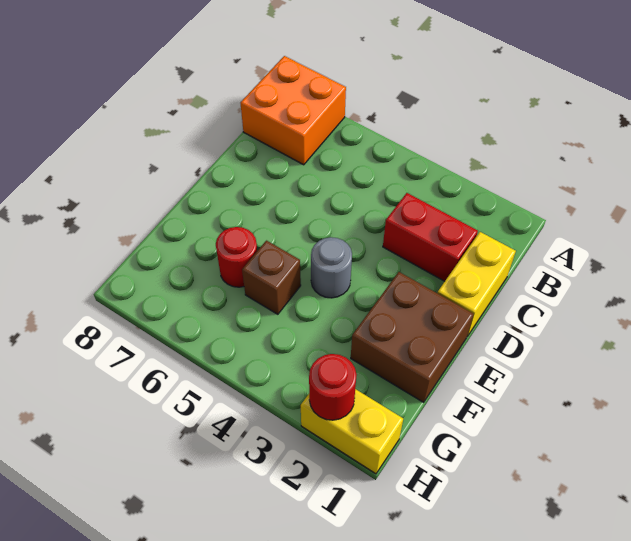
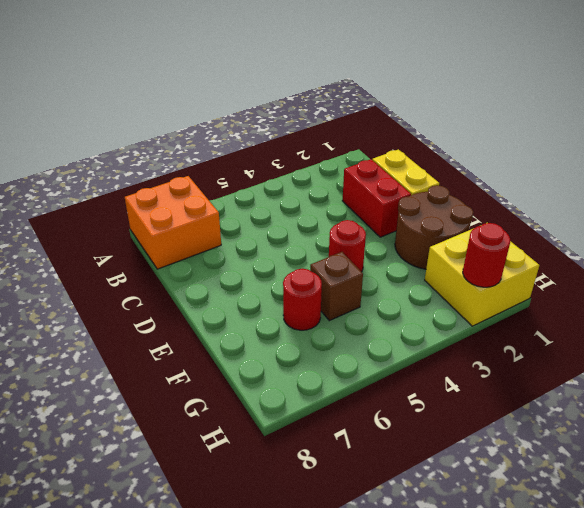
red brick C2:C3 level 1 -> red brick C2:D2 level 1
brown brick E1:F2 level 1 -> brown round brick E1:F2 level 1
grey round brick E4 level 1 -> red round brick E4 level 1
yellow brick H1:H2 level 1 -> yellow brick G1:H2 level 1

